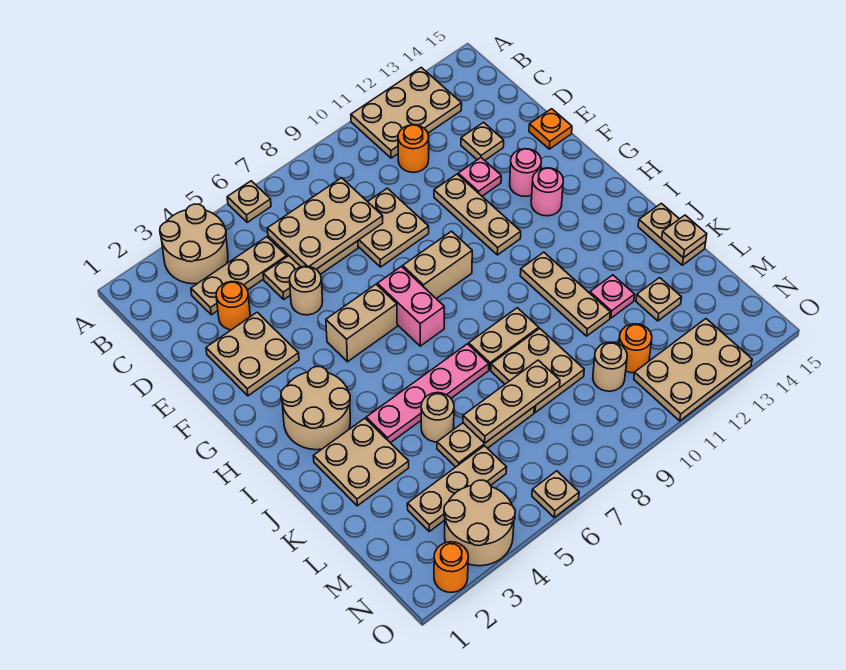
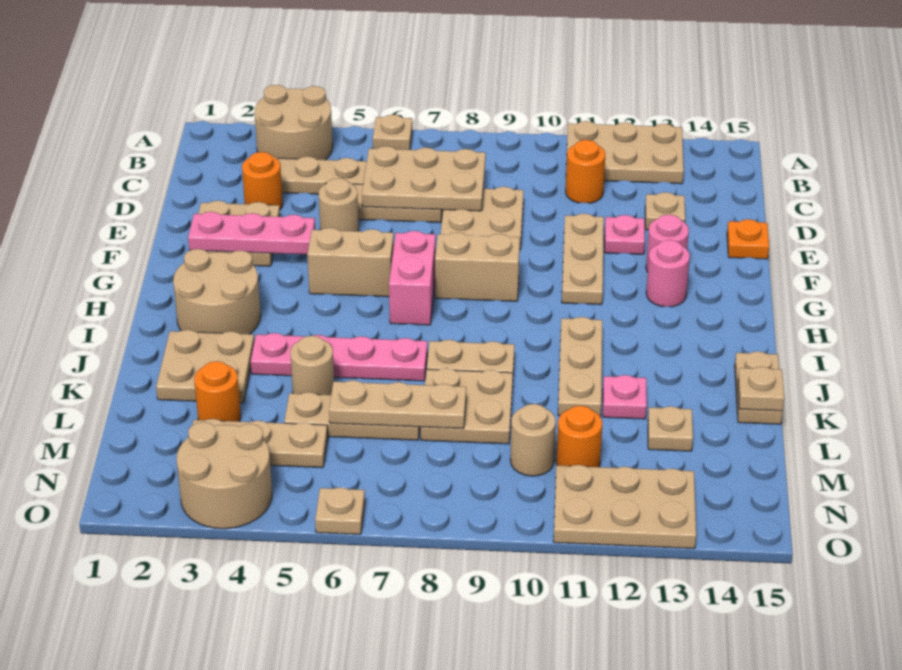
none -> pink plate F2:F4 level 2
orange round brick O2 level 1 -> orange round brick L3 level 1

